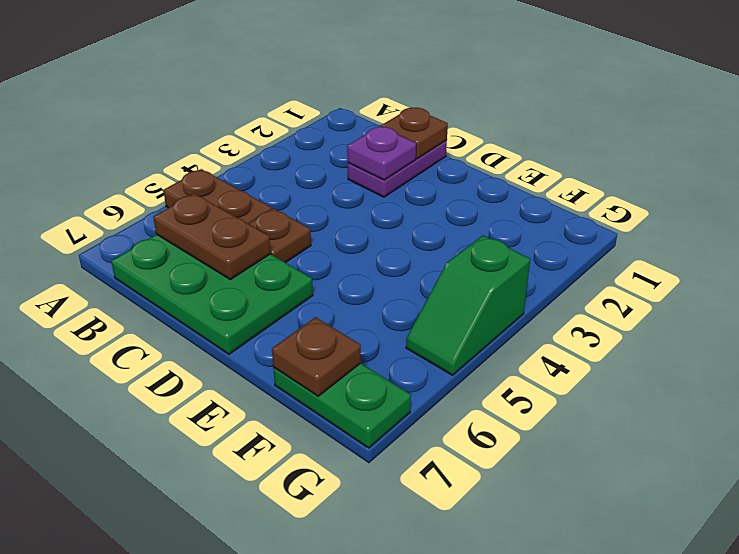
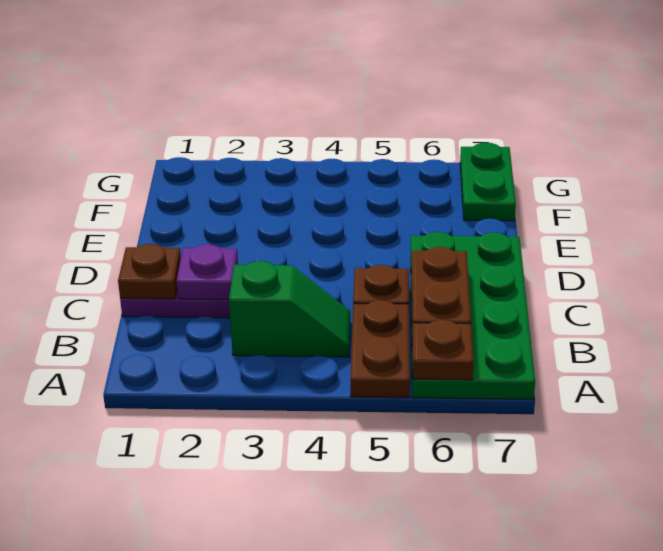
green plate B6:D7 level 1 -> green plate A6:D7 level 1
brown plate F7 level 2 -> brown plate A6 level 2
green slope G4:G5 level 1 top 4 -> green slope B3:B4 level 1 top 3

